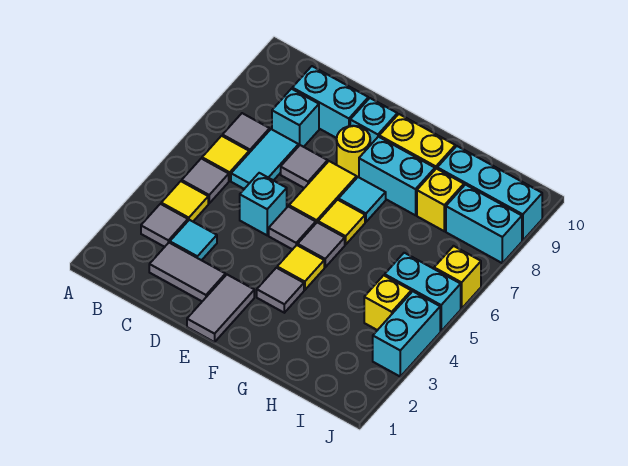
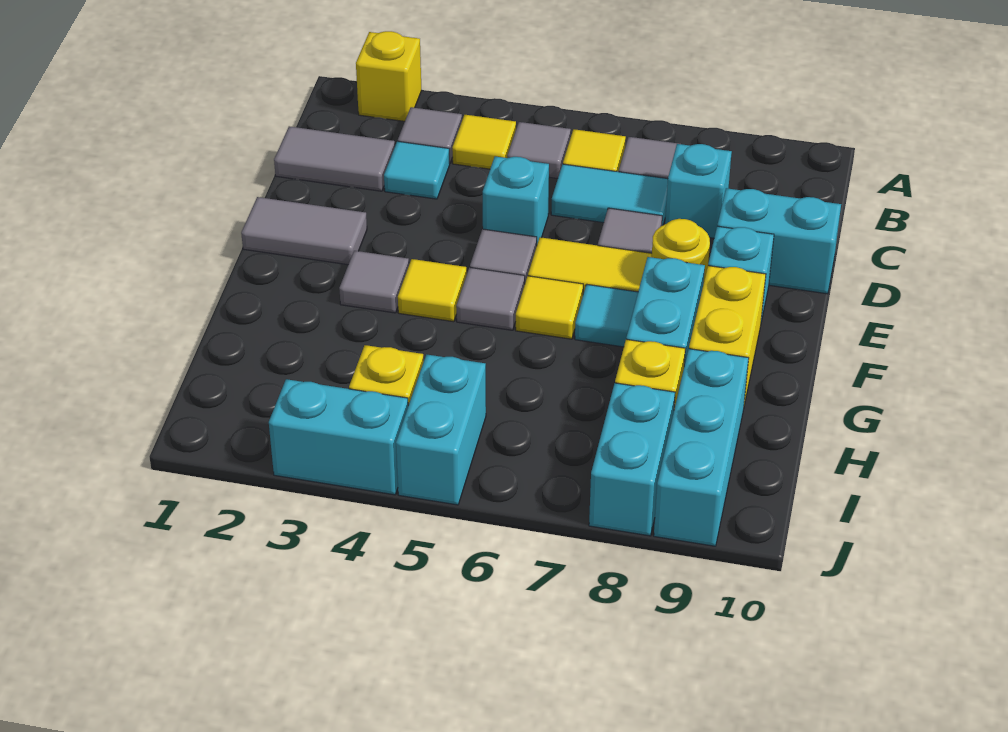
grey tile C2:D2 level 1 -> grey tile C1:C2 level 1
cyan brick C9:D9 level 1 -> cyan brick D9:D10 level 1
yellow brick J6 level 1 -> yellow brick A2 level 1

